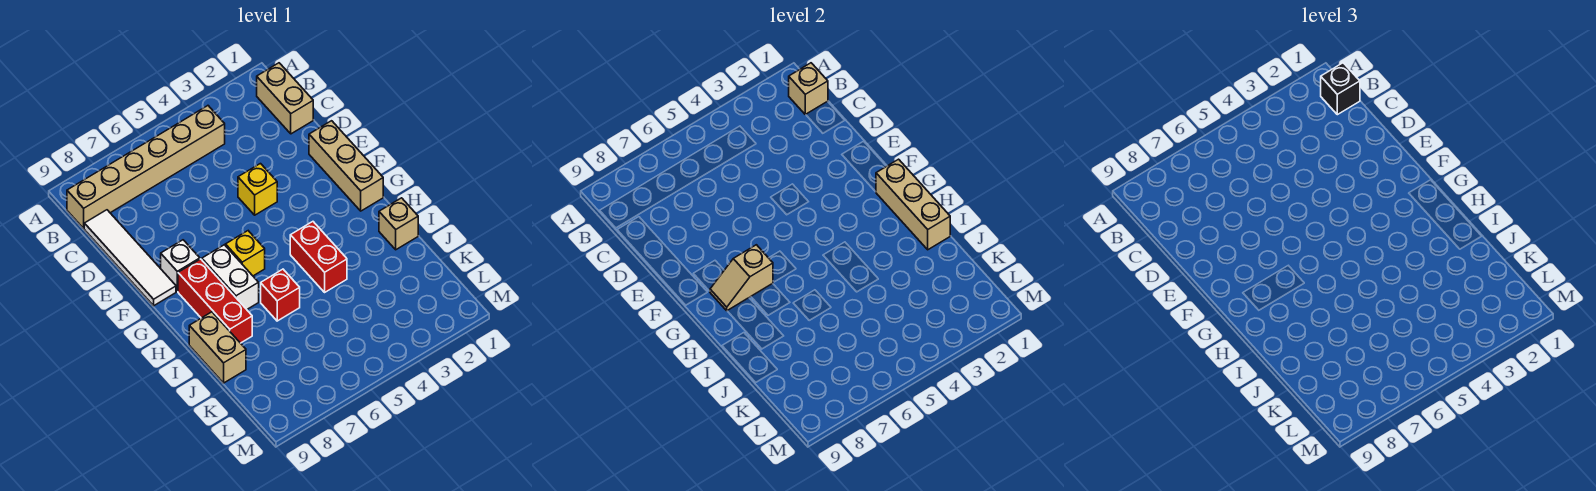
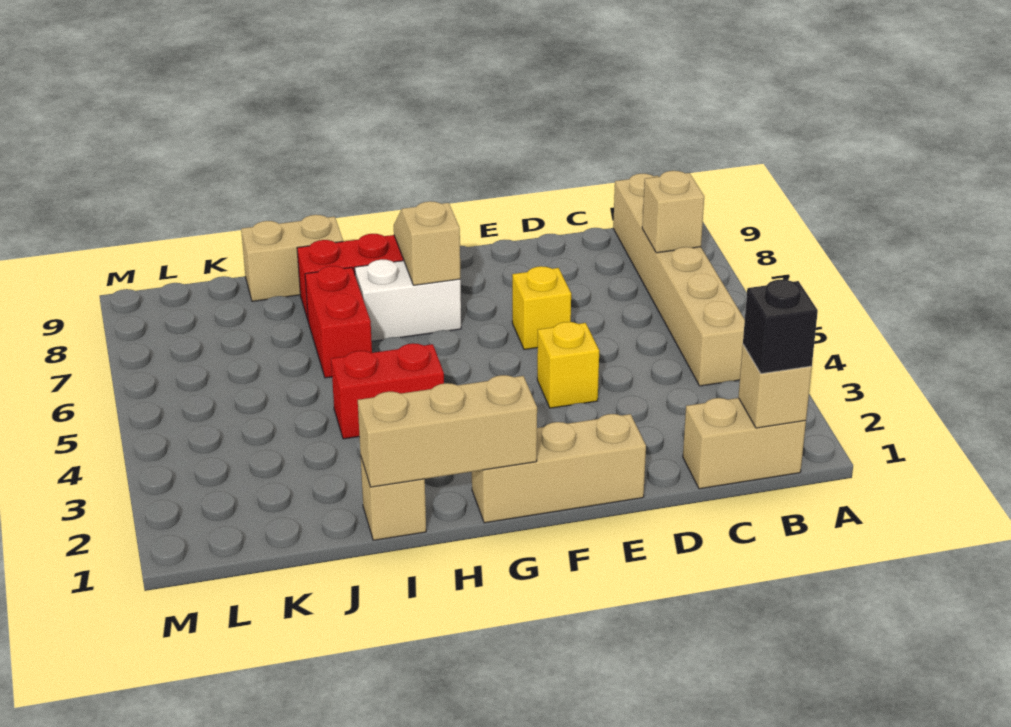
none -> tan brick B7 level 2
white tile C9:F9 level 1 -> none
white brick F8 level 1 -> none
yellow brick G6 level 1 -> yellow brick E6 level 1
red brick I6 level 1 -> red brick I6:I7 level 1

